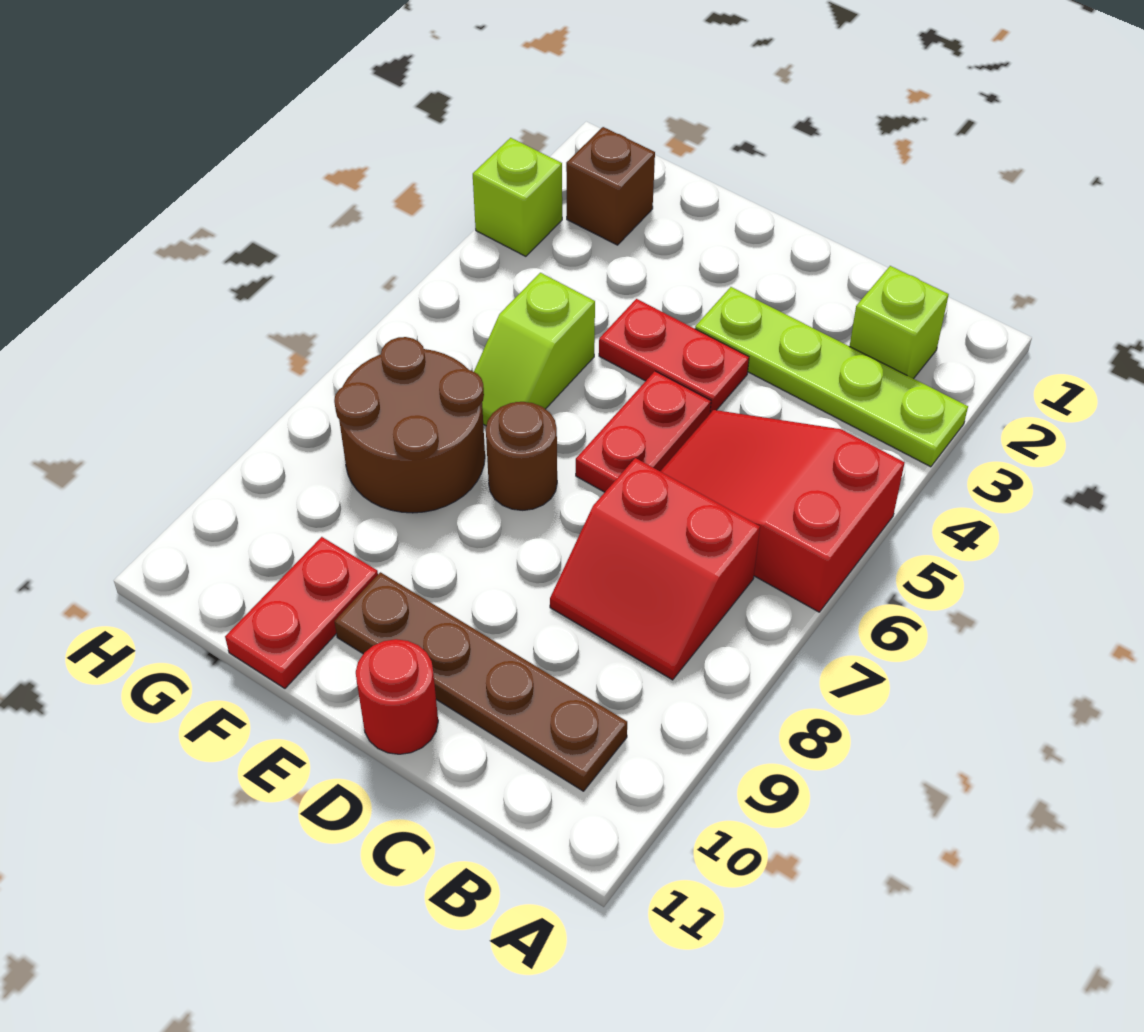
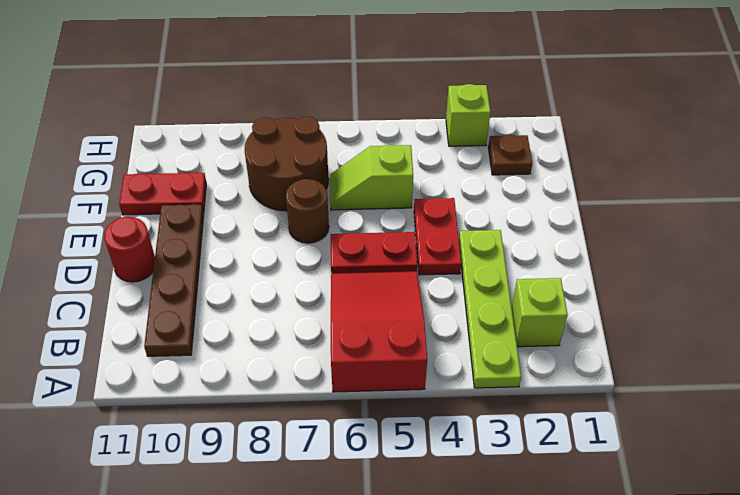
red slope B7:C8 level 1 top 7 -> none
brown brick G2 level 1 -> brown plate G2 level 1

